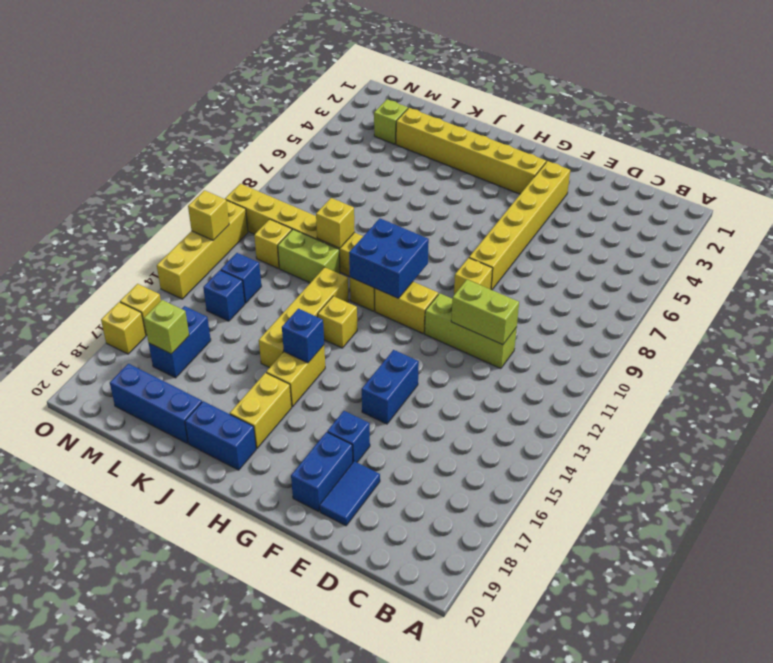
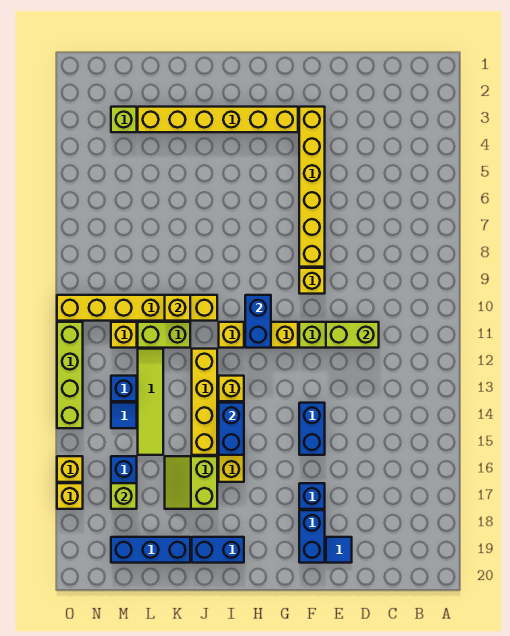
blue tile E18:E19 level 1 -> blue tile E19 level 1
blue brick H10:I11 level 2 -> blue brick H10:H11 level 2
blue brick I15 level 2 -> blue brick I14:I15 level 2
yellow brick I17:I18 level 1 -> none
none -> lime slope J16:K17 level 1 top J
none -> lime tile L12:L15 level 1
blue brick M14 level 1 -> blue tile M14 level 1
yellow brick O11:O14 level 1 -> lime brick O11:O14 level 1
yellow brick O12 level 2 -> none

